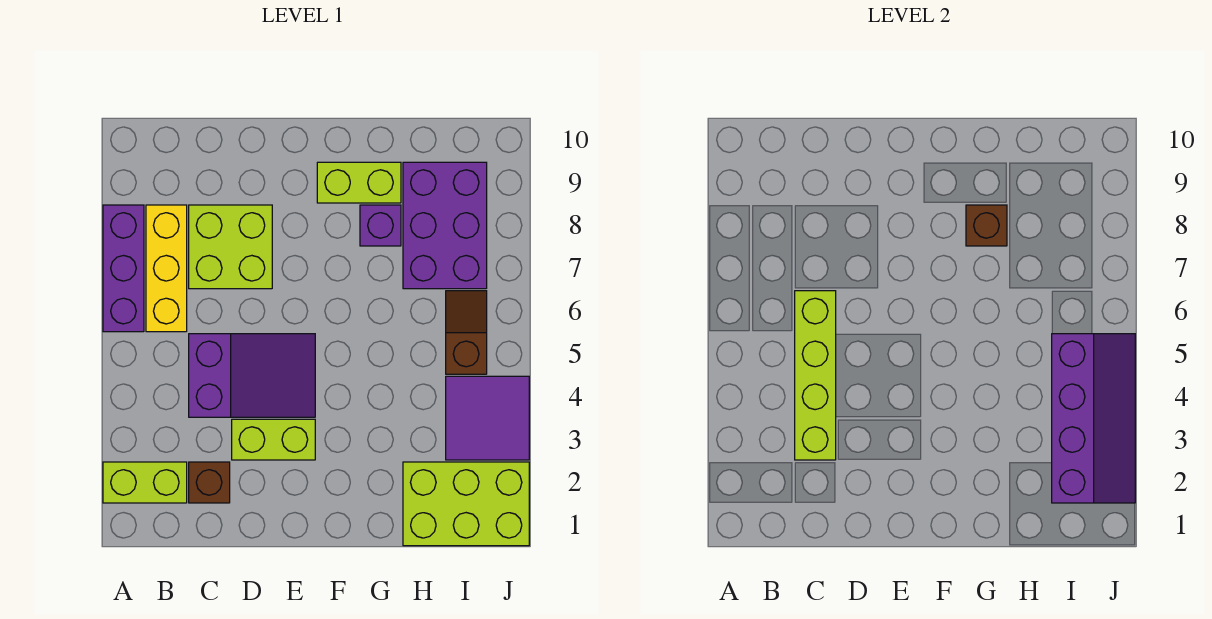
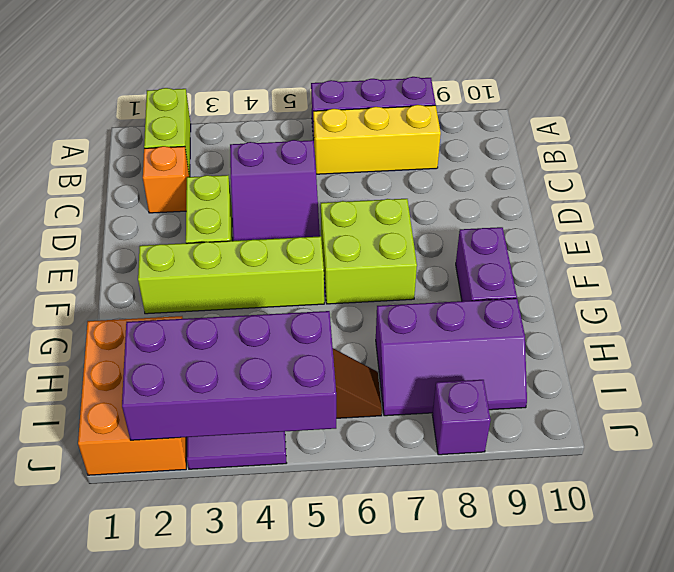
brown brick C2 level 1 -> orange brick C2 level 1
lime brick C3:C6 level 2 -> lime brick F2:F5 level 1
lime brick C7:D8 level 1 -> lime brick E6:F7 level 1
lime brick F9:G9 level 1 -> purple brick F9:G9 level 1
purple brick G8 level 1 -> purple brick J8 level 1
brown brick G8 level 2 -> none
lime brick H1:J2 level 1 -> orange brick H1:J2 level 1
purple brick H7:I9 level 1 -> purple slope H7:I9 level 1 top H
purple slope I2:J5 level 2 top I -> purple brick I2:J5 level 2

